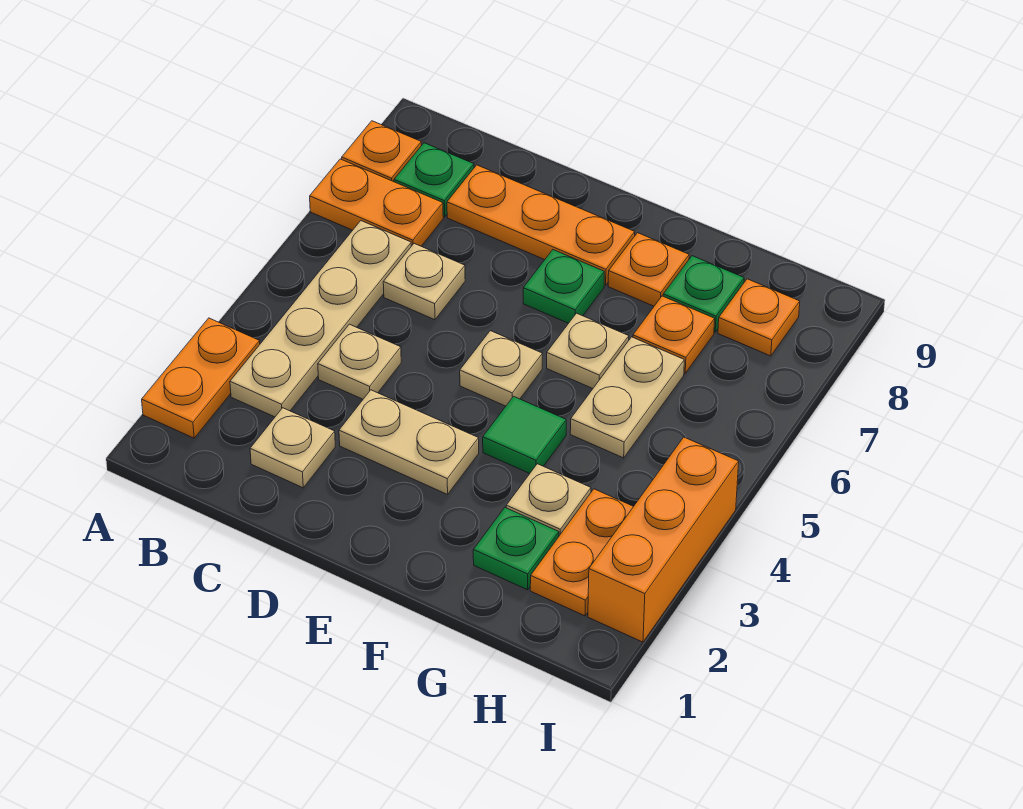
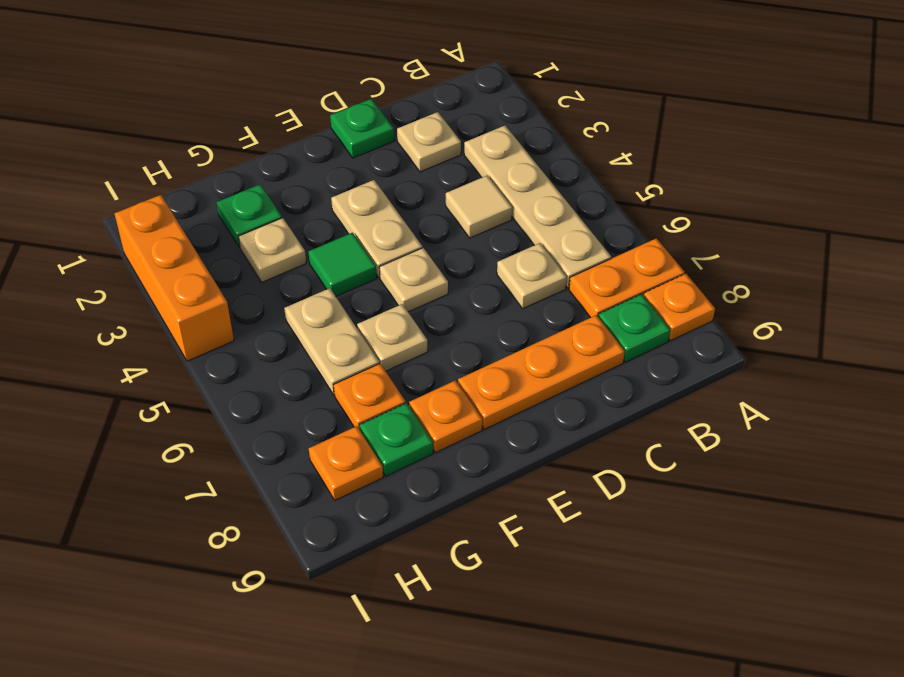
orange plate A2:A3 level 1 -> none
tan plate C4 level 1 -> tan tile C4 level 1
tan plate D3:E3 level 1 -> tan plate E3:E4 level 1
green plate E7 level 1 -> green plate D1 level 1
orange plate H2:H3 level 1 -> none

